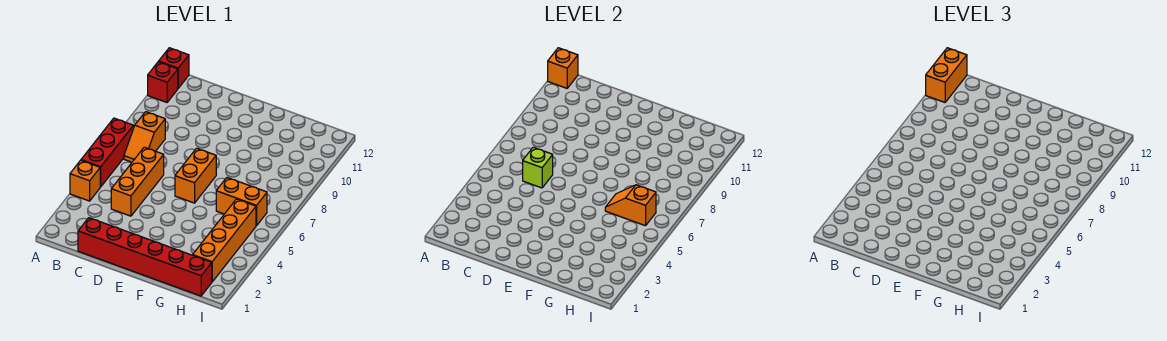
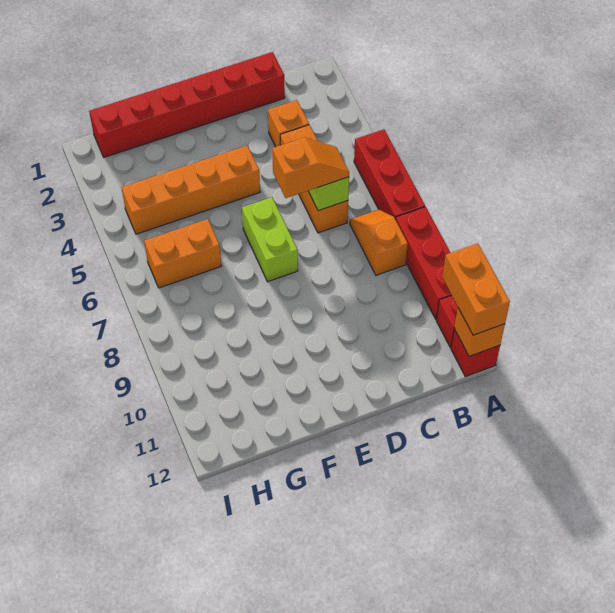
orange brick A4 level 1 -> orange brick C3 level 1
none -> red brick A8:A10 level 1
orange brick E6:E7 level 1 -> lime brick E6:E7 level 1
orange slope G6:H6 level 2 top H -> orange slope C6:D6 level 3 top D
orange brick H2:H5 level 1 -> orange brick E4:H4 level 1

